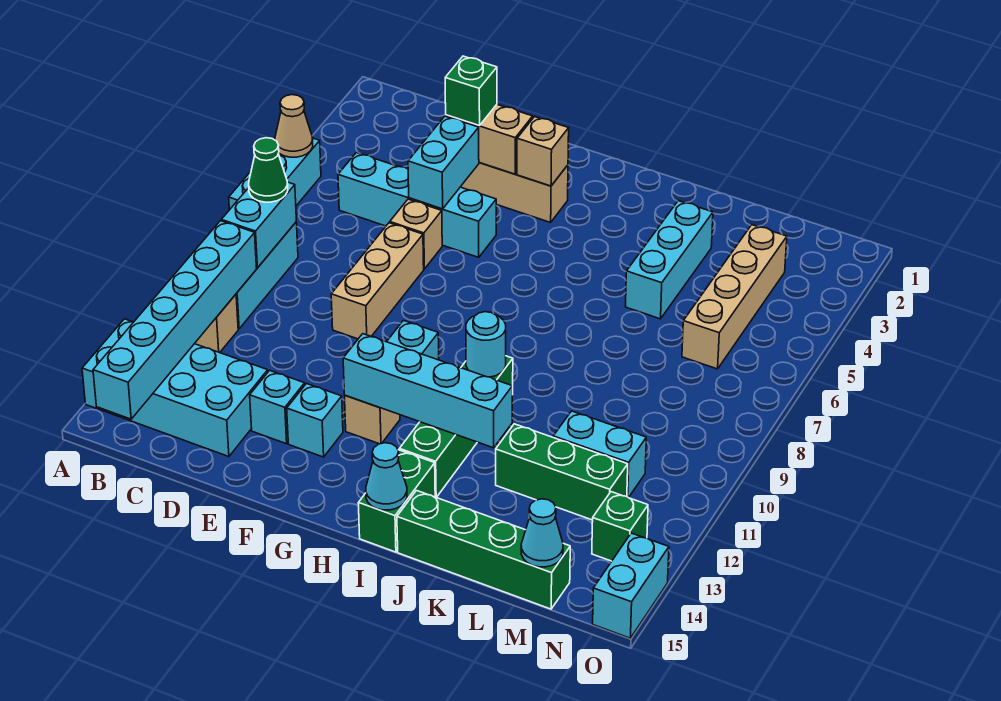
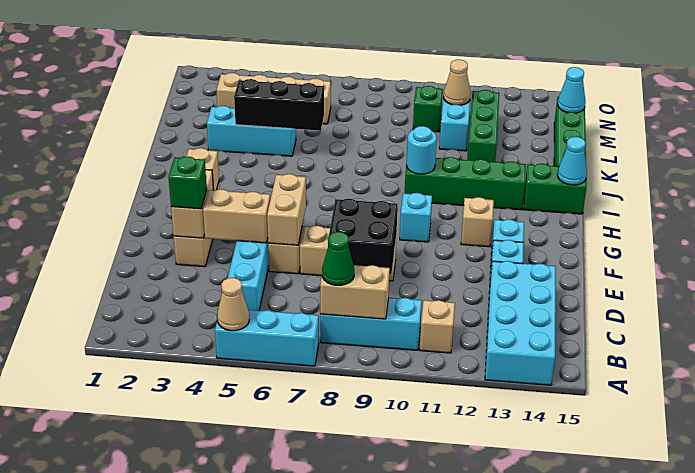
cyan brick B8:B9 level 2 -> tan brick B8:B9 level 2
cyan brick B10:B15 level 2 -> none
none -> black brick D8:E9 level 2
cyan brick E4:E5 level 2 -> tan brick E4:E5 level 2
none -> tan brick E6:F6 level 2
cyan brick G12:J12 level 2 -> none
none -> black brick K4:K6 level 2
none -> tan cone M11 level 2
green brick N13 level 1 -> green brick M10 level 1
cyan brick O14:O15 level 1 -> none

